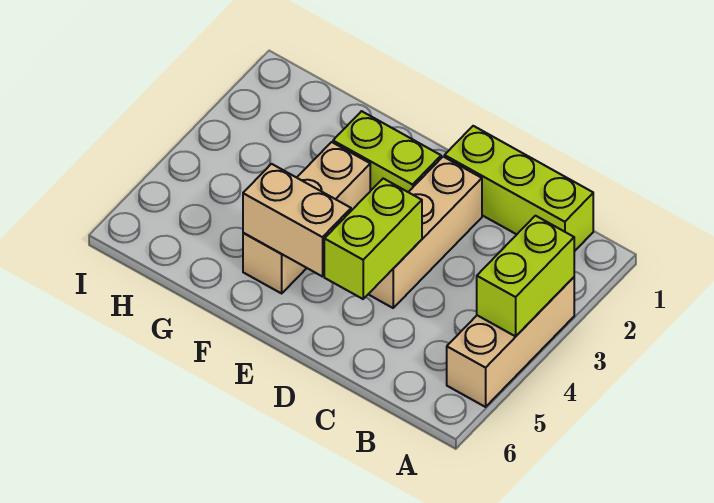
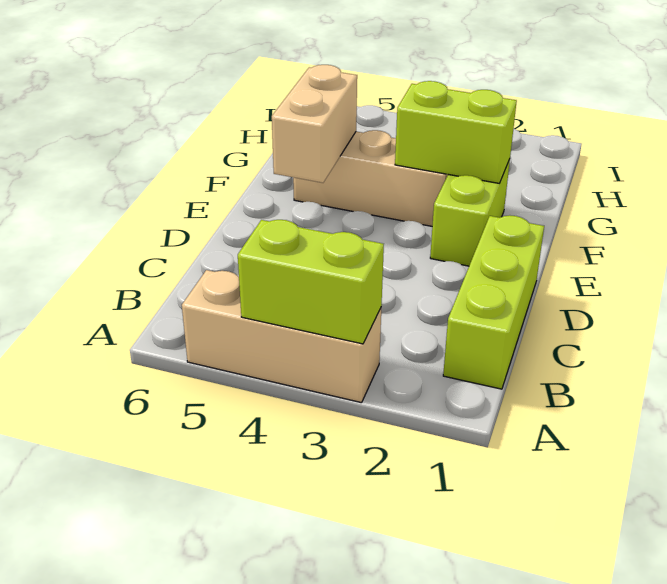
tan brick D2:D4 level 1 -> none
lime brick D4:D5 level 2 -> lime brick F2:F3 level 2

